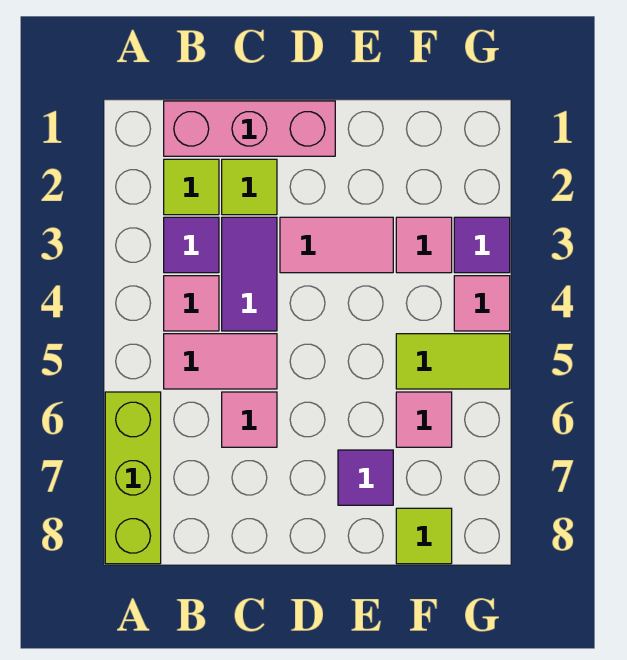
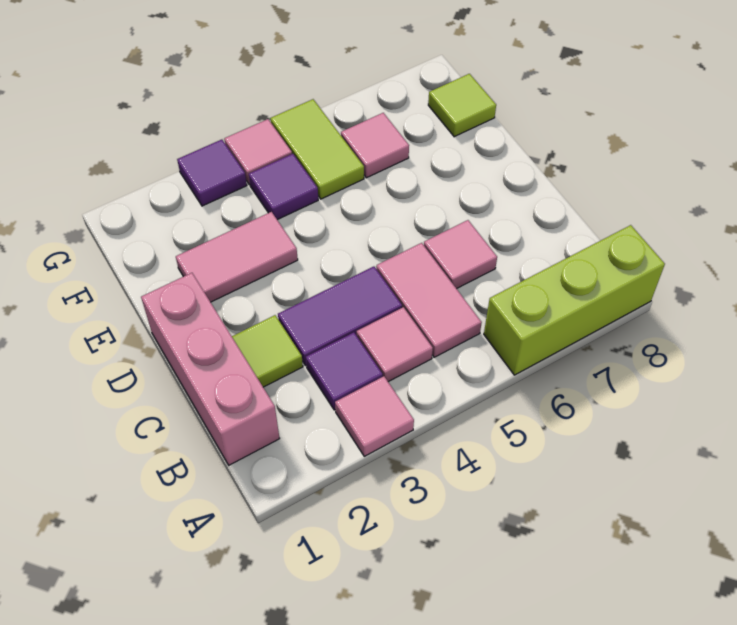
lime tile B2 level 1 -> none
pink tile D3:E3 level 1 -> pink tile E2:E3 level 1
purple tile E7 level 1 -> purple tile F4 level 1
pink tile F3 level 1 -> pink tile A3 level 1

